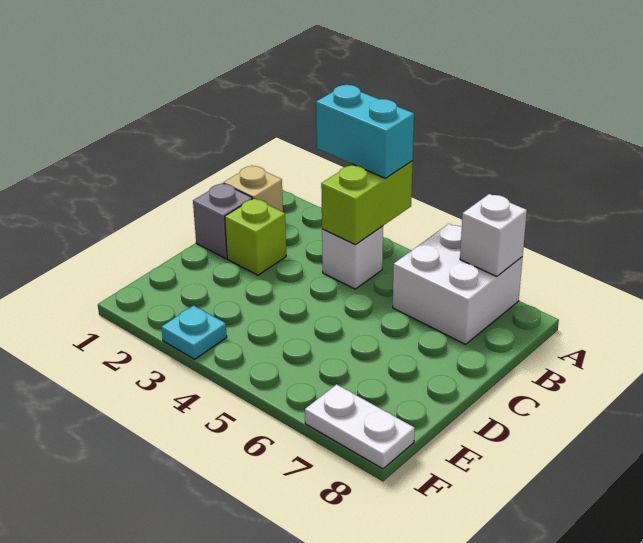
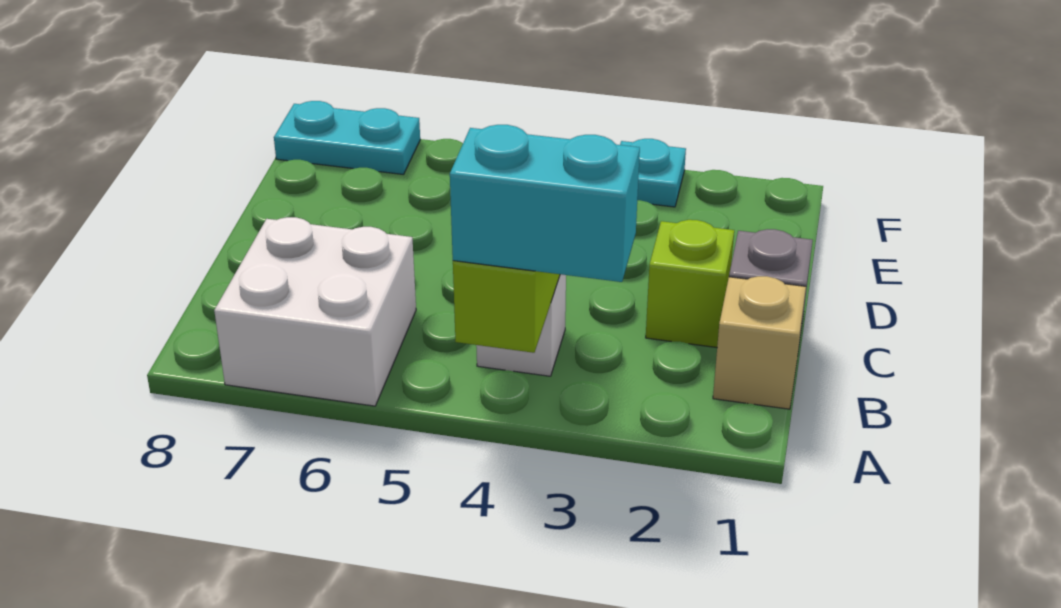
white brick A7 level 2 -> none
white plate F7:F8 level 1 -> cyan plate F7:F8 level 1

